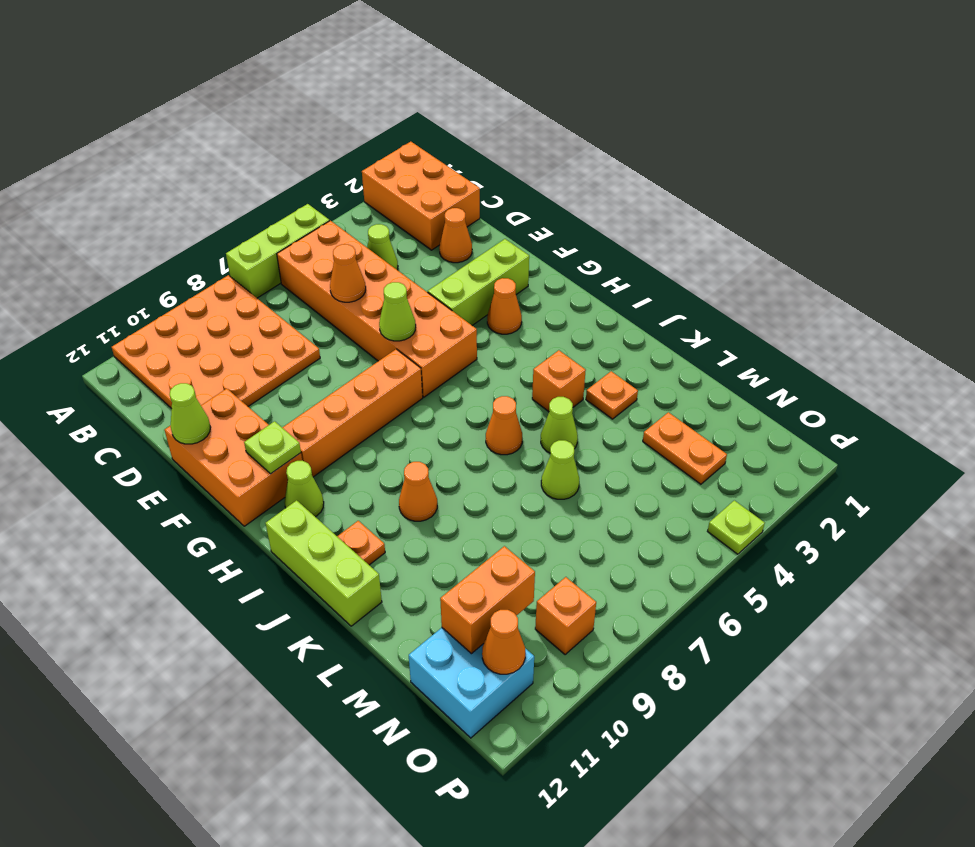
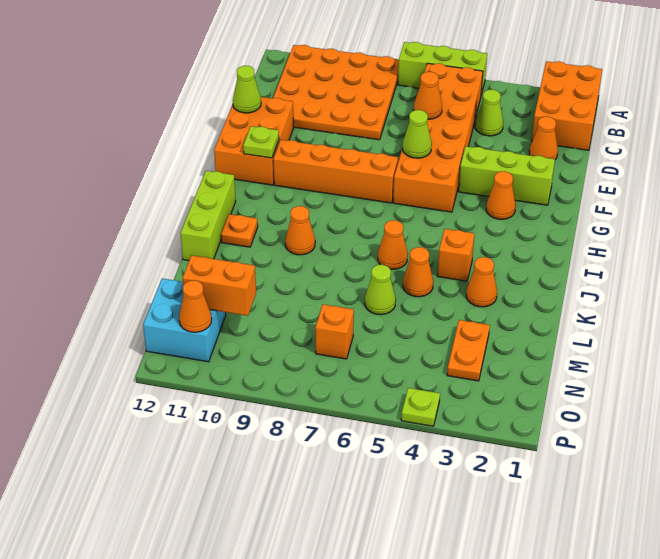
lime cone H11 level 1 -> none
orange plate K3 level 1 -> orange cone K3 level 1
lime cone K5 level 1 -> orange cone K5 level 1
orange brick O9 level 1 -> orange brick N7 level 1

